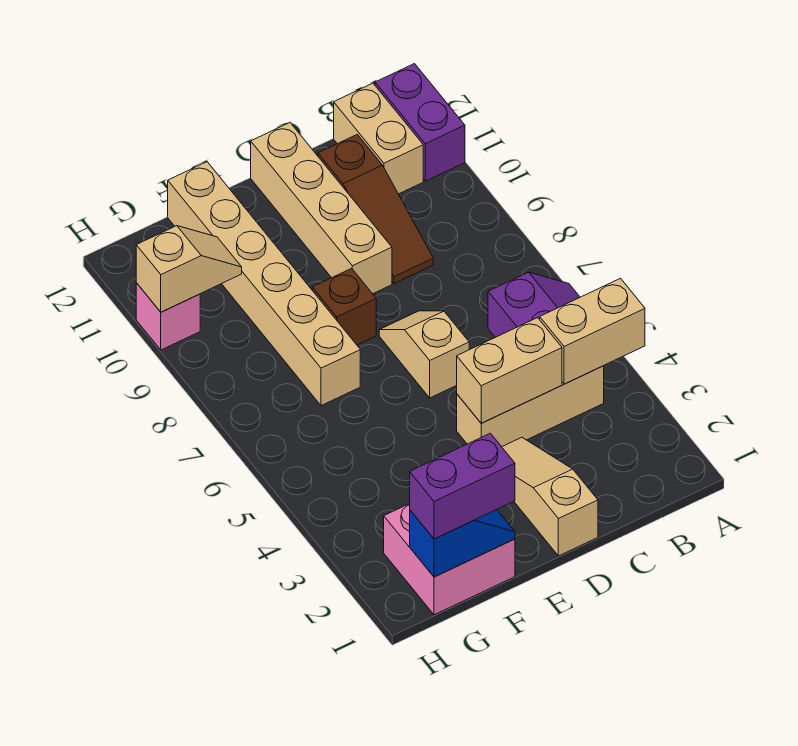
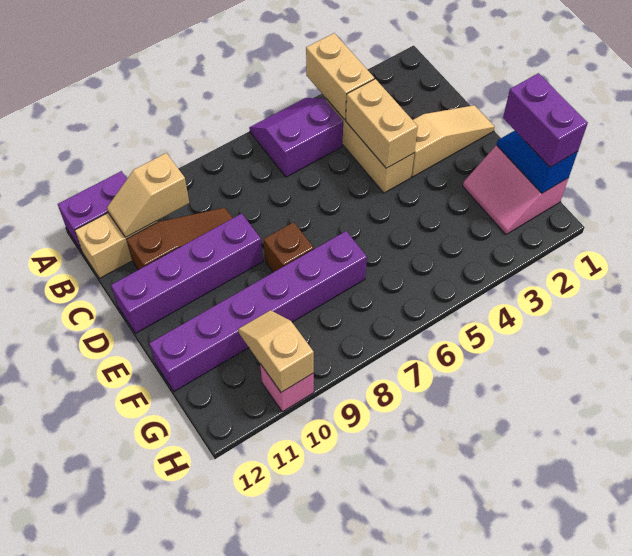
tan slope D1:D3 level 1 top 1 -> tan slope D1:D3 level 1 top 3
tan slope D6:D7 level 1 top 6 -> tan slope B10:B11 level 2 top 10
tan brick D9:D12 level 1 -> purple brick D9:D12 level 1
pink brick F1:G2 level 1 -> pink slope F1:G2 level 1 top 1
tan brick F7:F12 level 1 -> purple brick F7:F12 level 1

